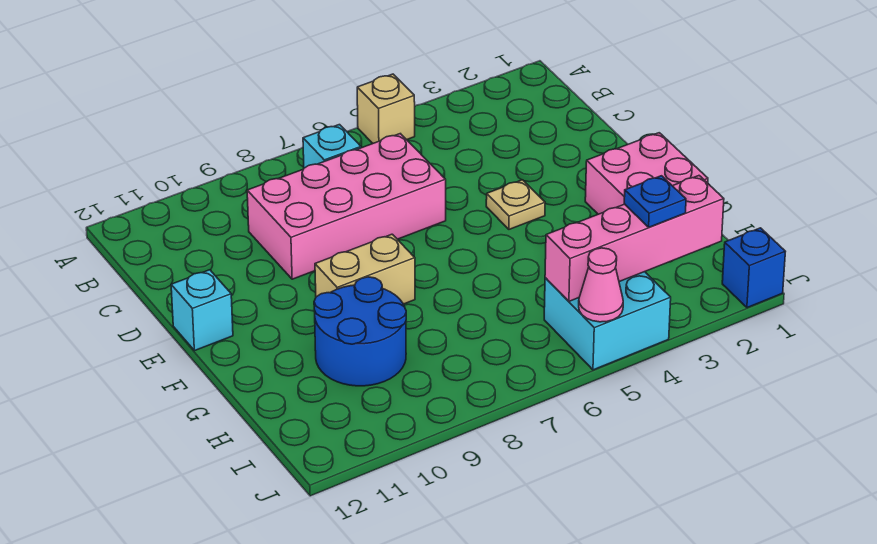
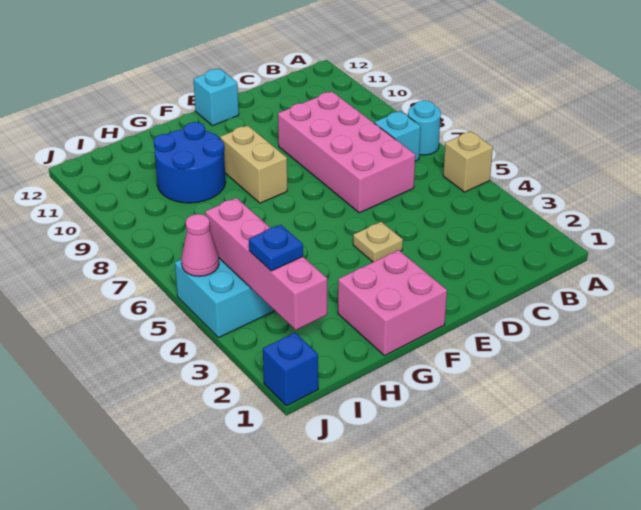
none -> cyan round brick A7 level 1

